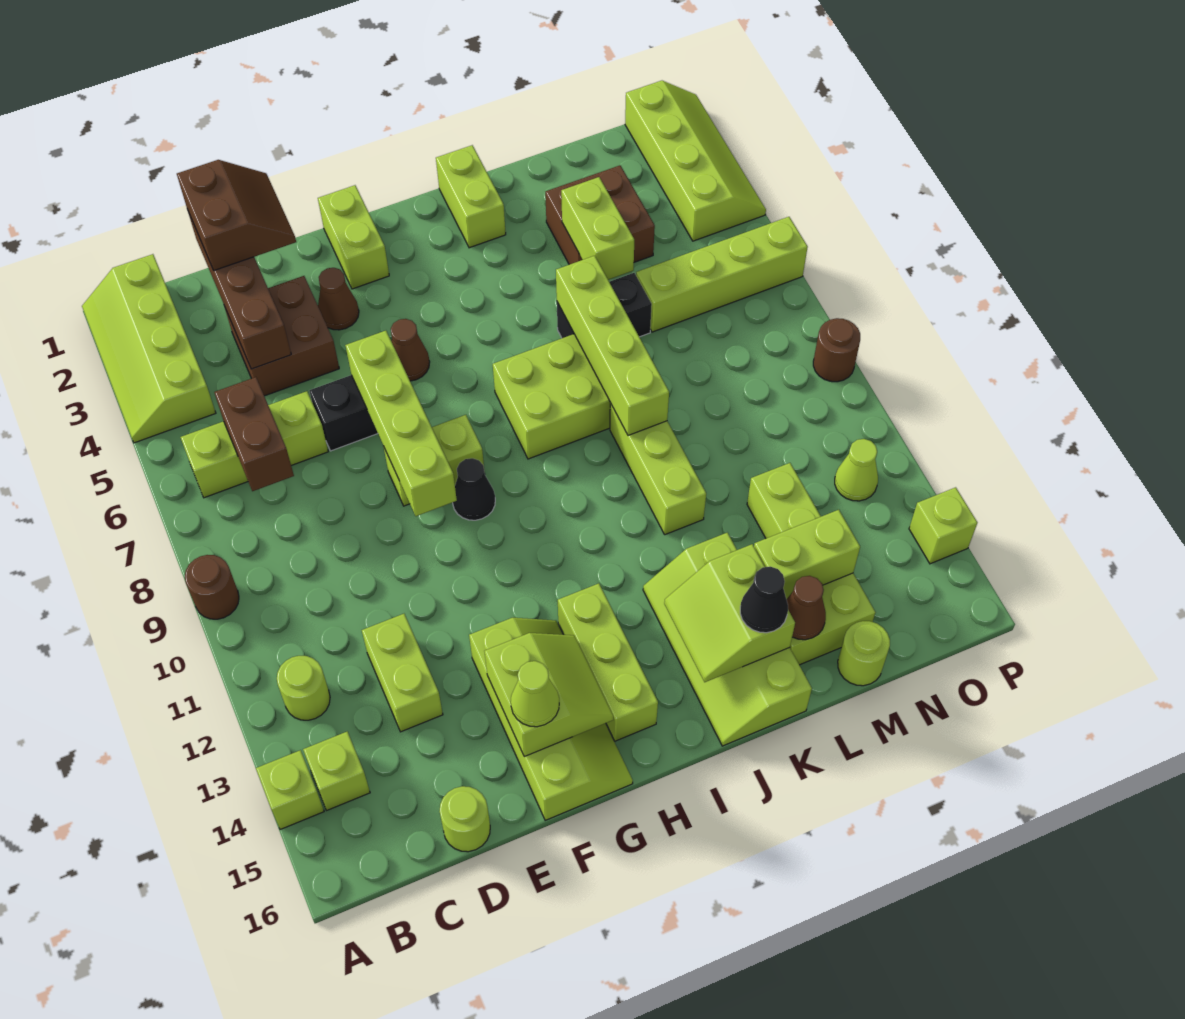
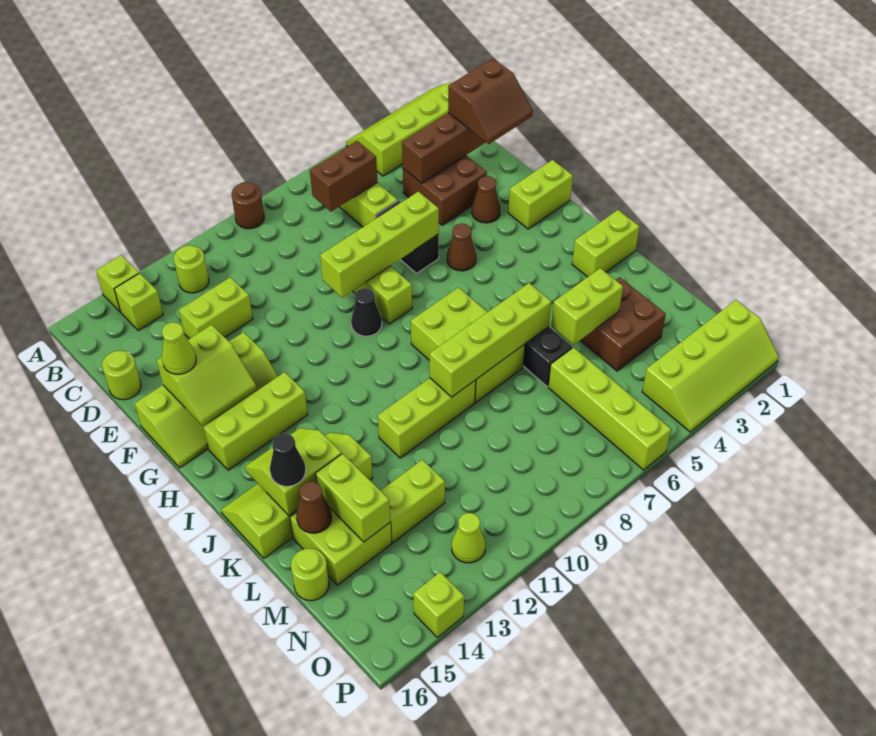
brown round brick P9 level 1 -> none

